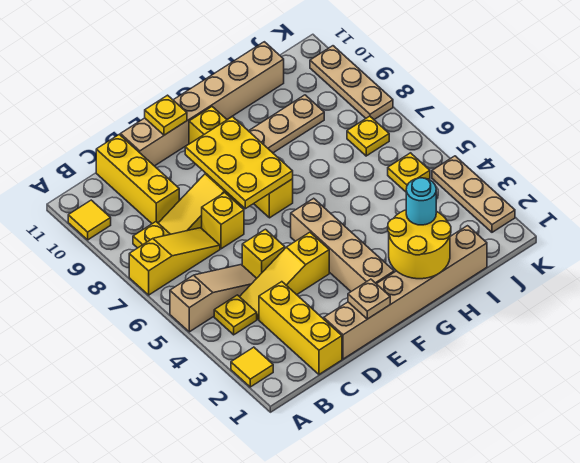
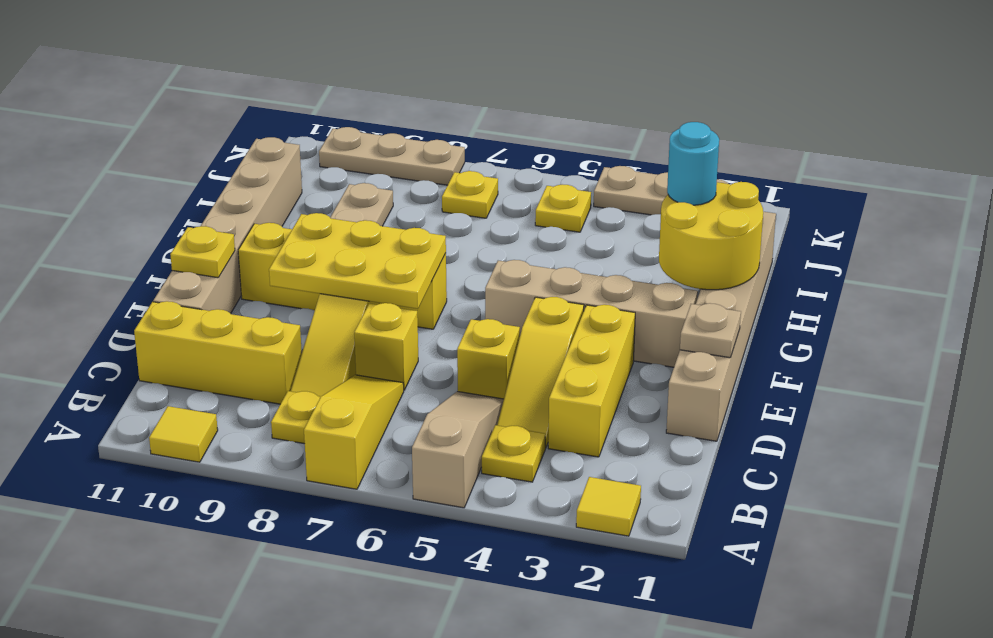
yellow brick C1:C3 level 1 -> yellow brick C3:E3 level 1

